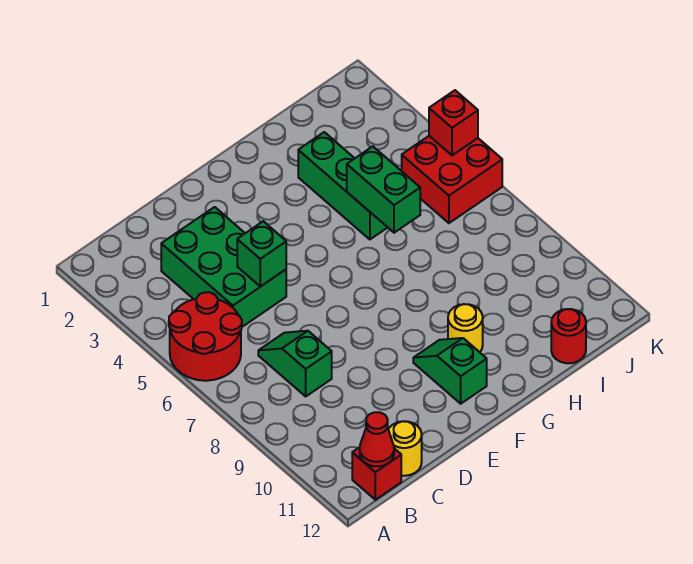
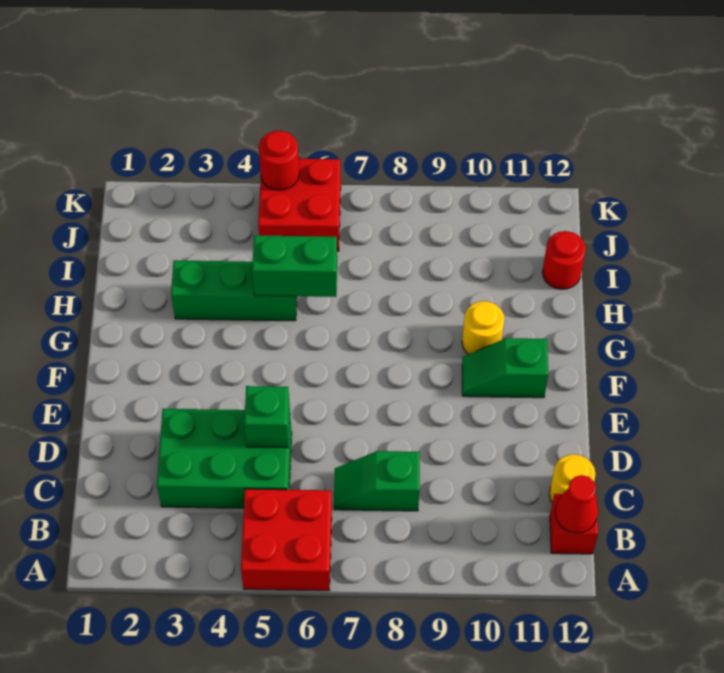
red round brick A5:B6 level 1 -> red brick A5:B6 level 1
red brick K5 level 2 -> red round brick K5 level 2

